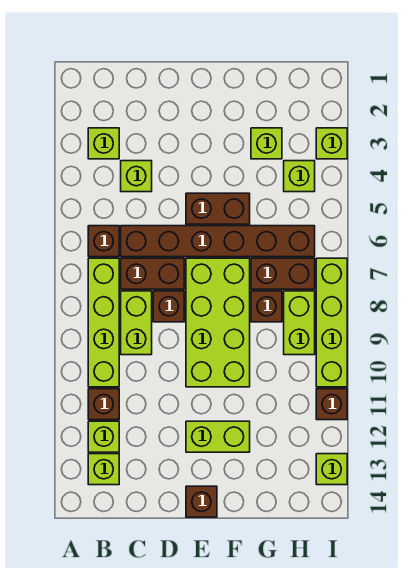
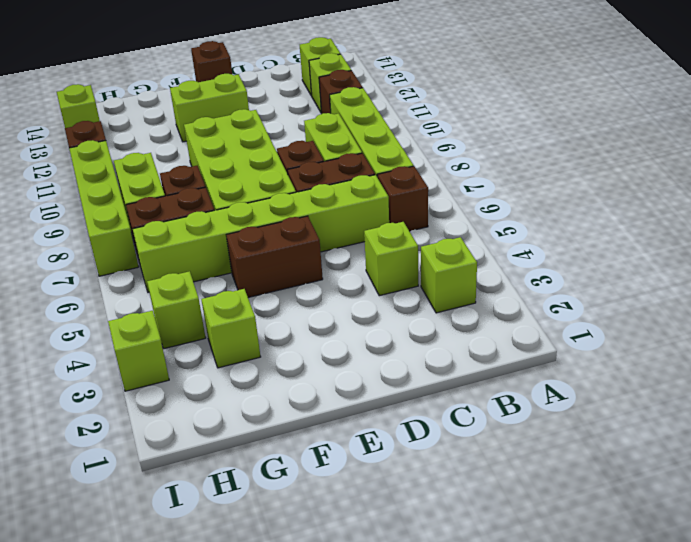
brown brick C6:H6 level 1 -> lime brick C6:H6 level 1

